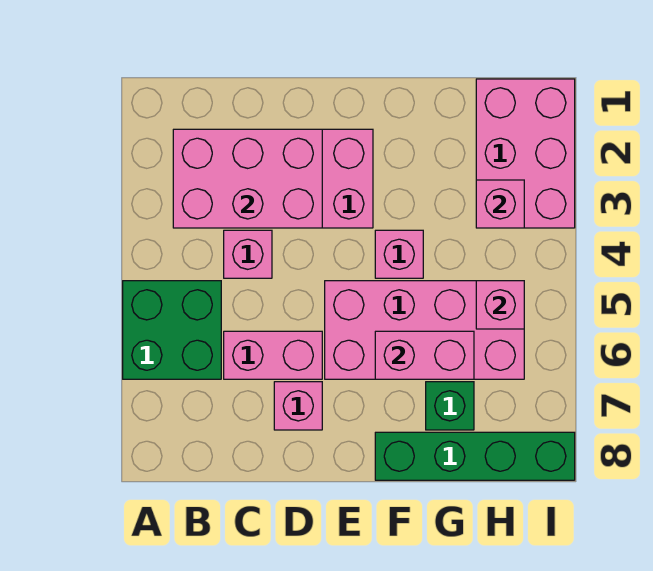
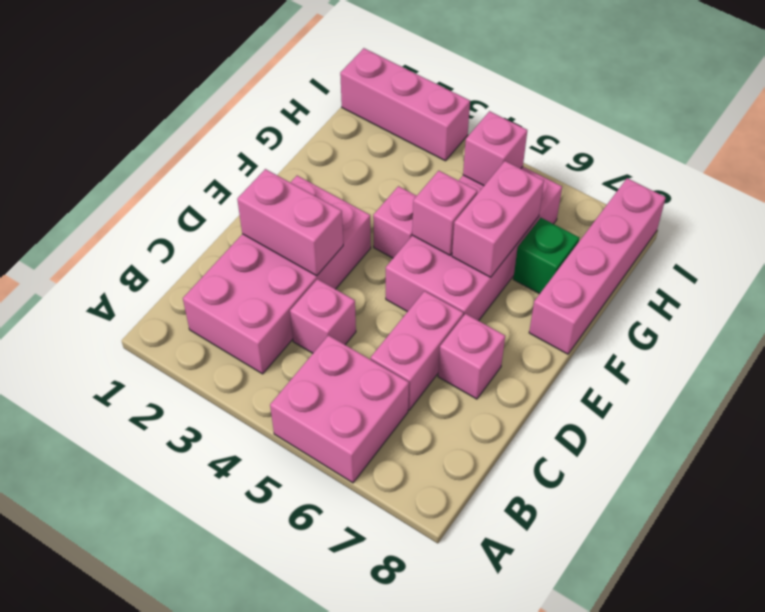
green brick A5:B6 level 1 -> pink brick A5:B6 level 1
pink brick B2:D3 level 2 -> pink brick D2:D3 level 2
green brick F8:I8 level 1 -> pink brick F8:I8 level 1
pink brick H1:I3 level 1 -> pink brick I1:I3 level 1
pink brick H3 level 2 -> pink brick F5 level 2

